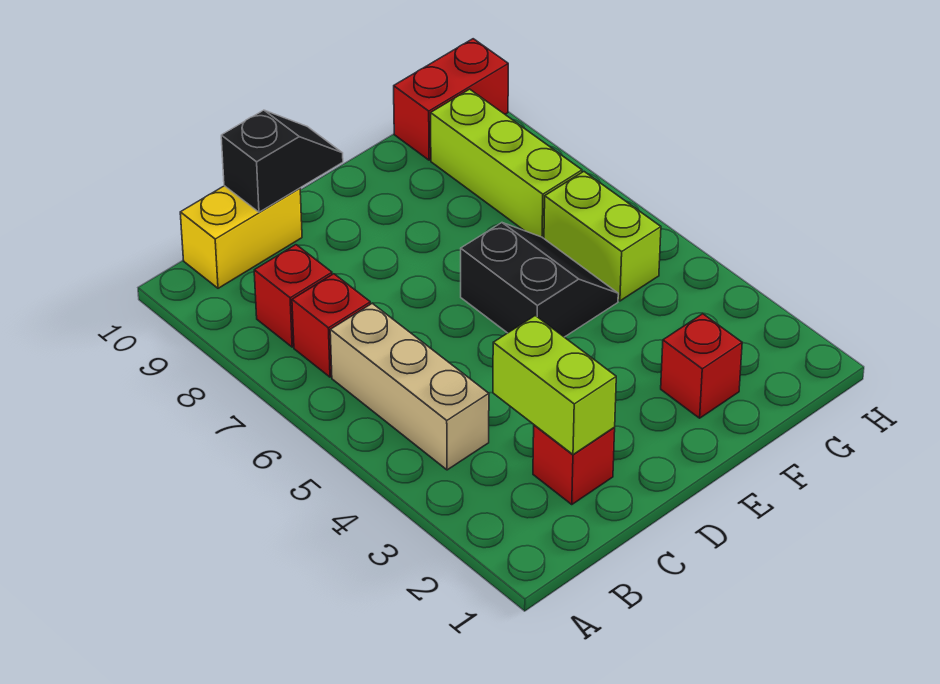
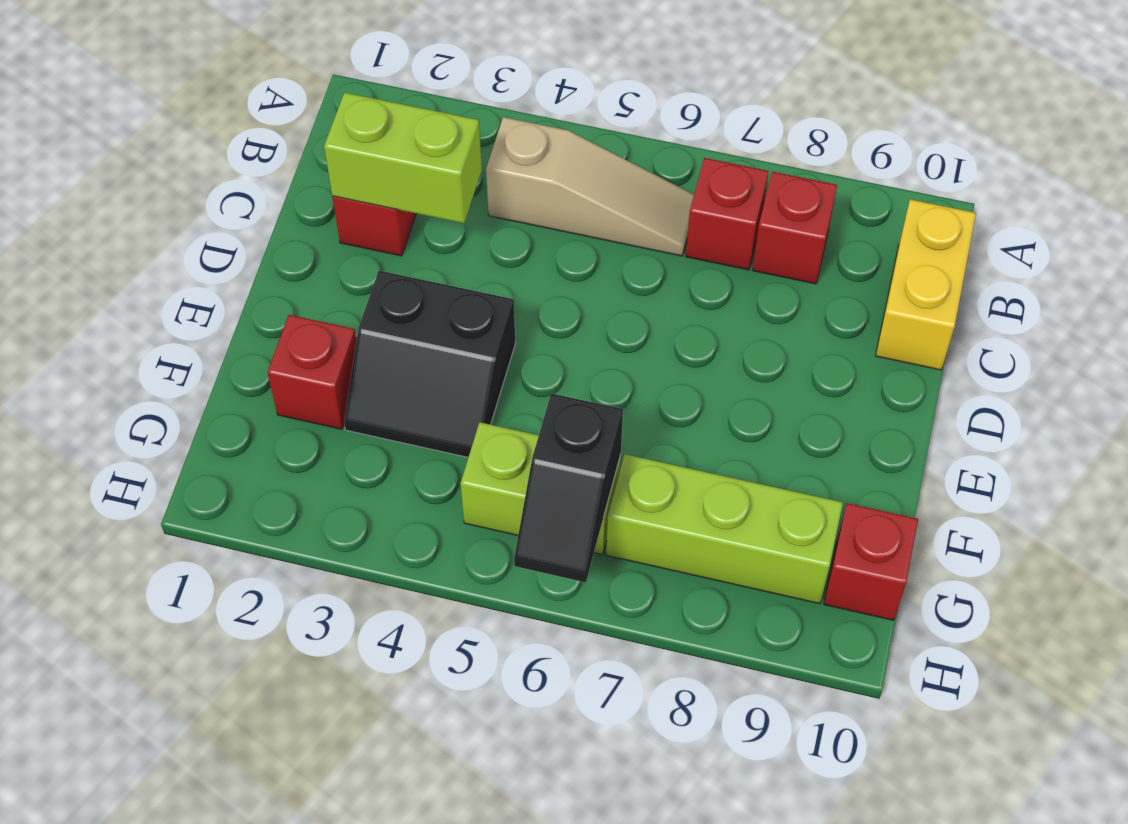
tan brick B4:B6 level 1 -> tan slope B4:B6 level 1 top 4
black slope C10:D10 level 2 top C -> black slope G6:H6 level 2 top G
black slope E5:F6 level 1 top E -> black slope E3:F4 level 1 top E
red brick G10:H10 level 1 -> red brick G10 level 1

